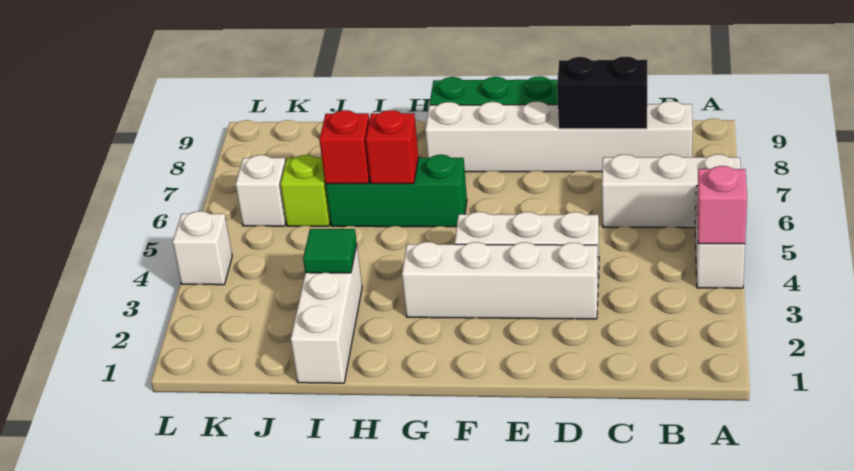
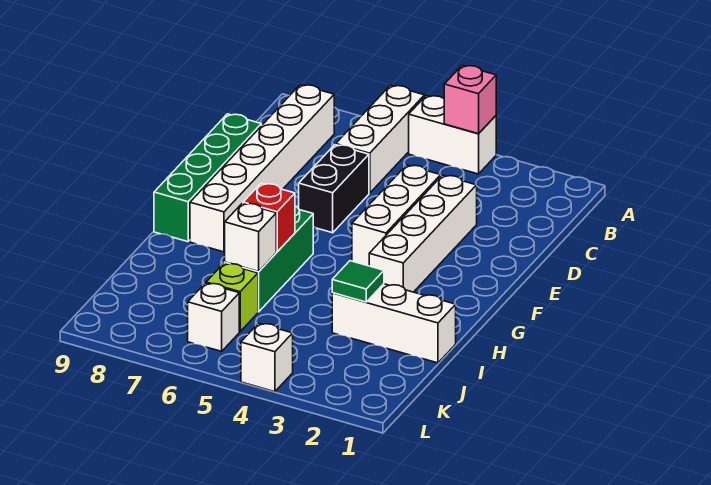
black brick C8:D8 level 2 -> black brick D6:E6 level 1
red brick I6 level 2 -> white brick I6 level 2

